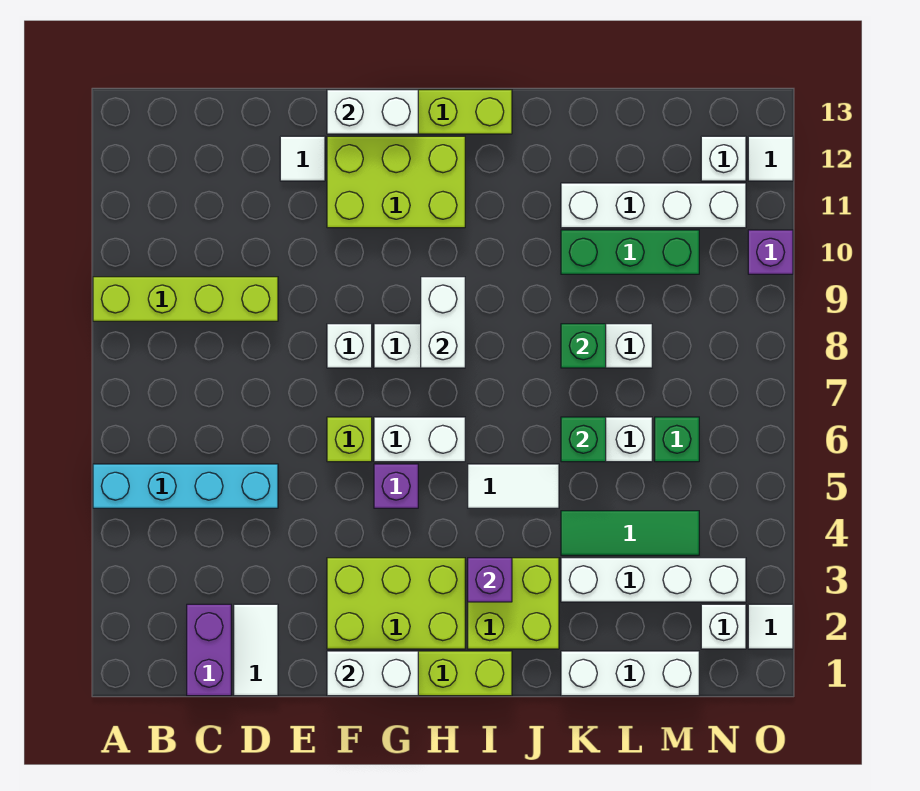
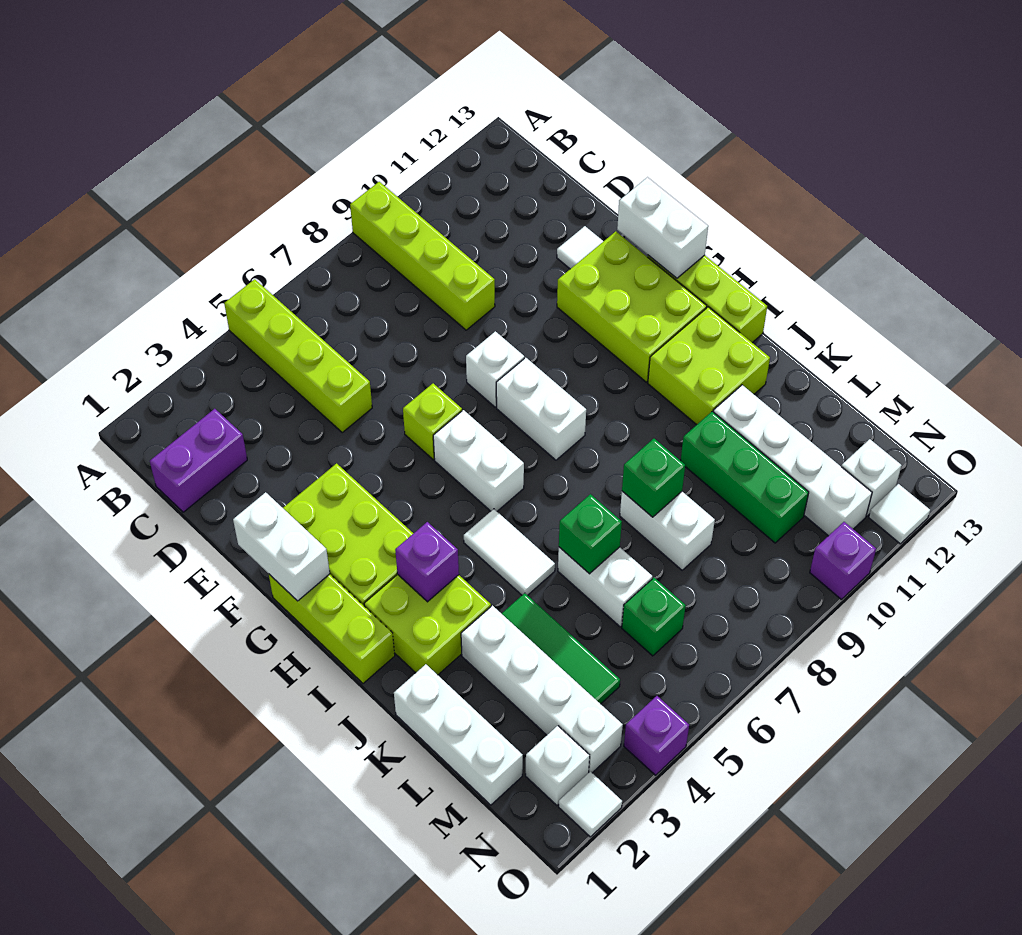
cyan brick A5:D5 level 1 -> lime brick A5:D5 level 1
white tile D1:D2 level 1 -> none
purple brick G5 level 1 -> purple brick O4 level 1
white brick H8:H9 level 2 -> none
none -> lime brick I11:J12 level 1

